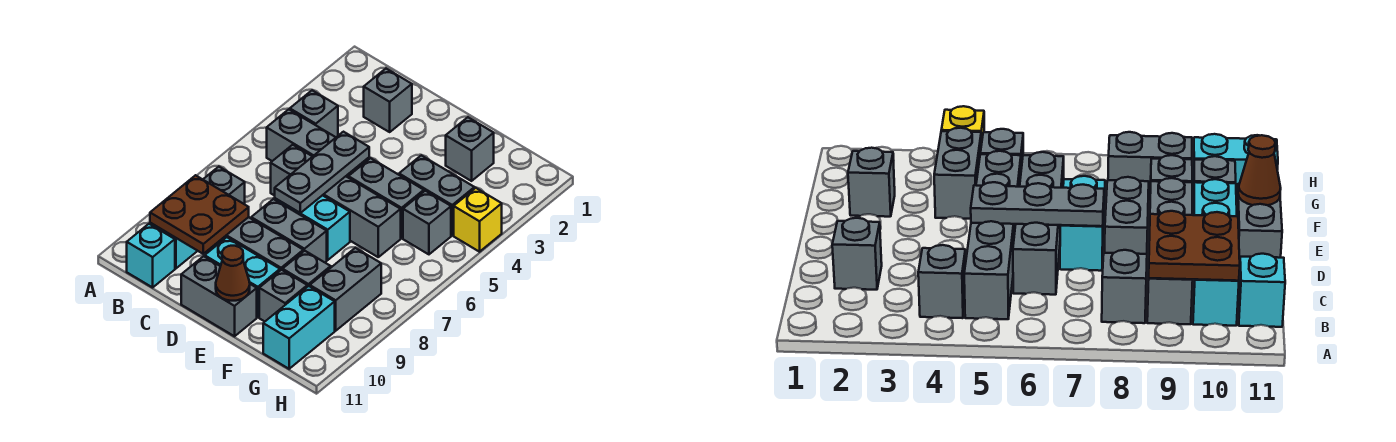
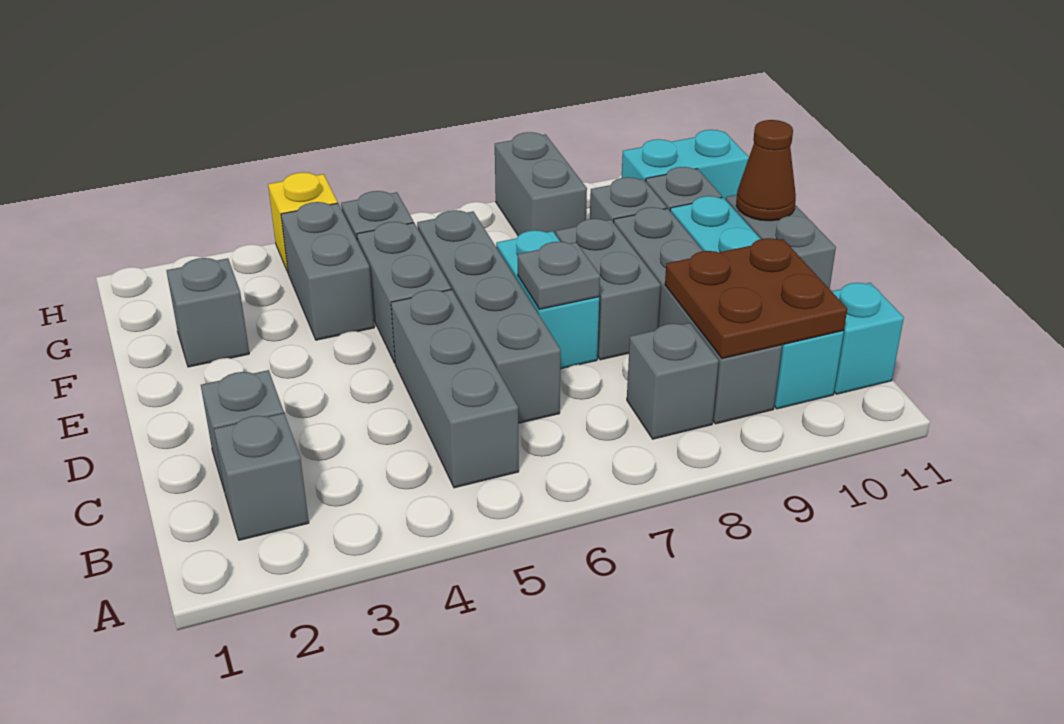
grey brick B4 level 1 -> grey brick B2 level 1
grey plate D5:D7 level 2 -> grey plate D7 level 2
grey brick G8:G9 level 1 -> grey brick G8:H8 level 1

